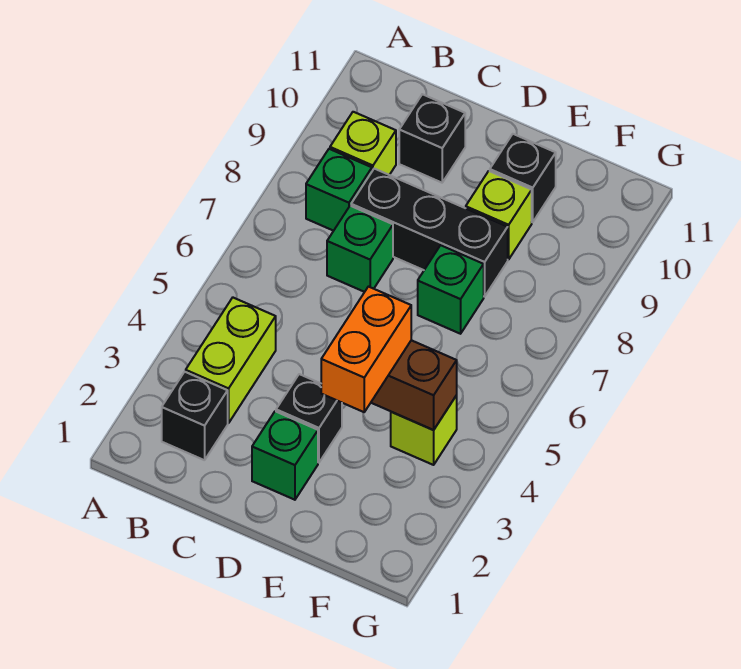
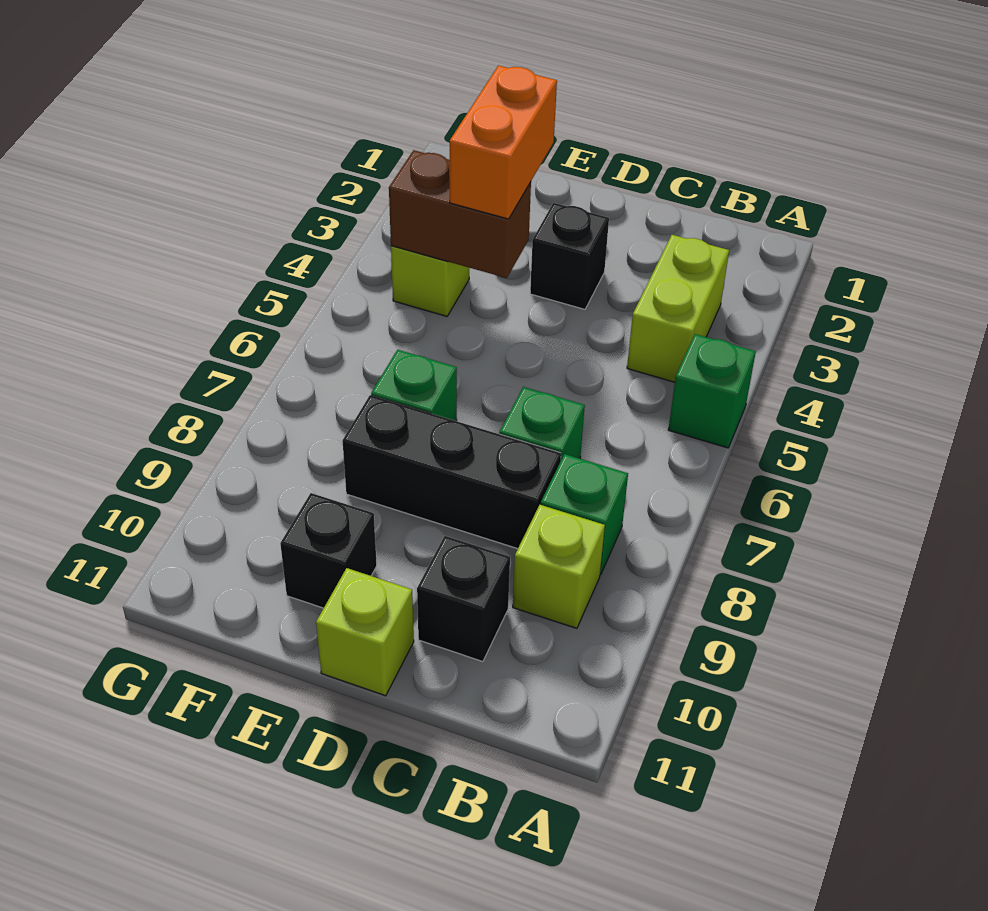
black brick B2 level 1 -> none
green brick D2 level 1 -> green brick A5 level 1
lime brick E9 level 1 -> lime brick D11 level 1

